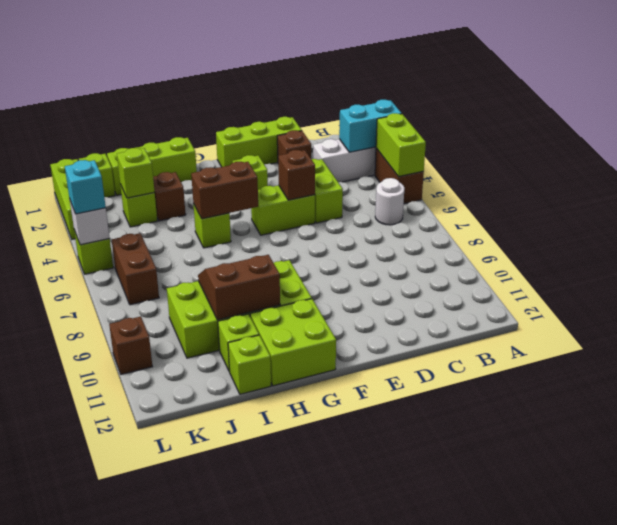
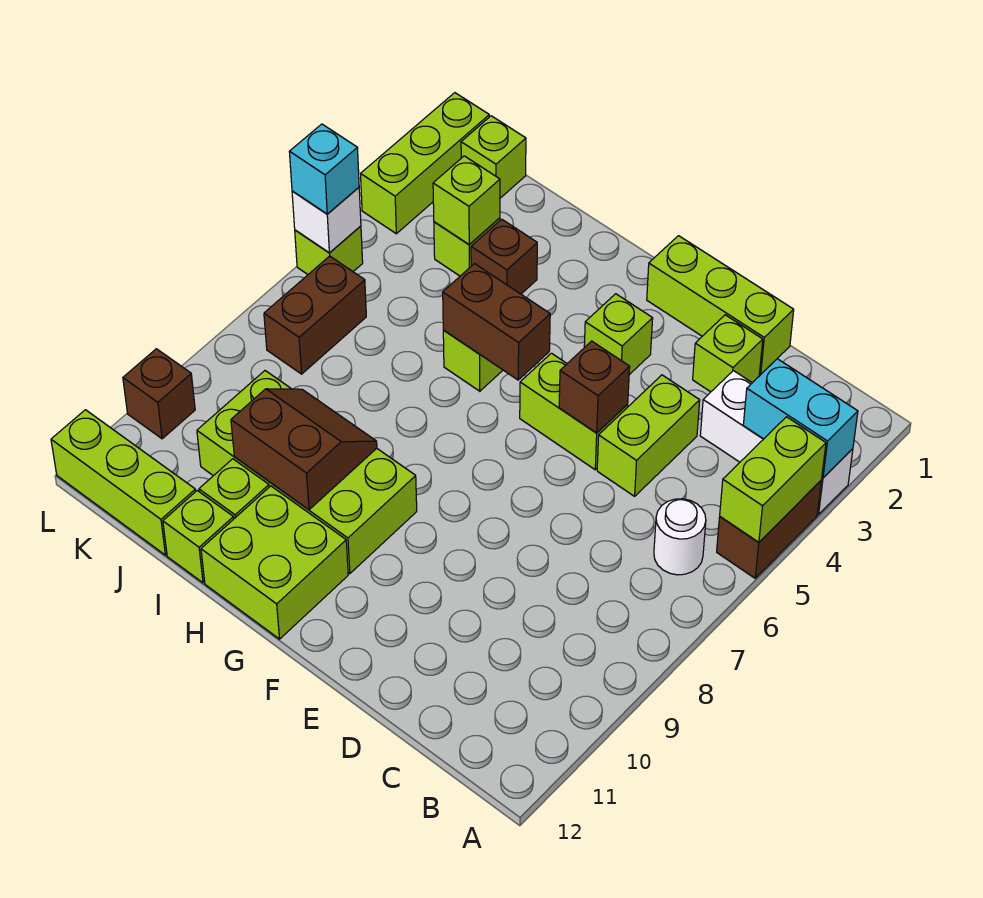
brown brick D2 level 1 -> lime brick D2 level 1
lime brick H1:J1 level 1 -> lime brick J12:L12 level 1

